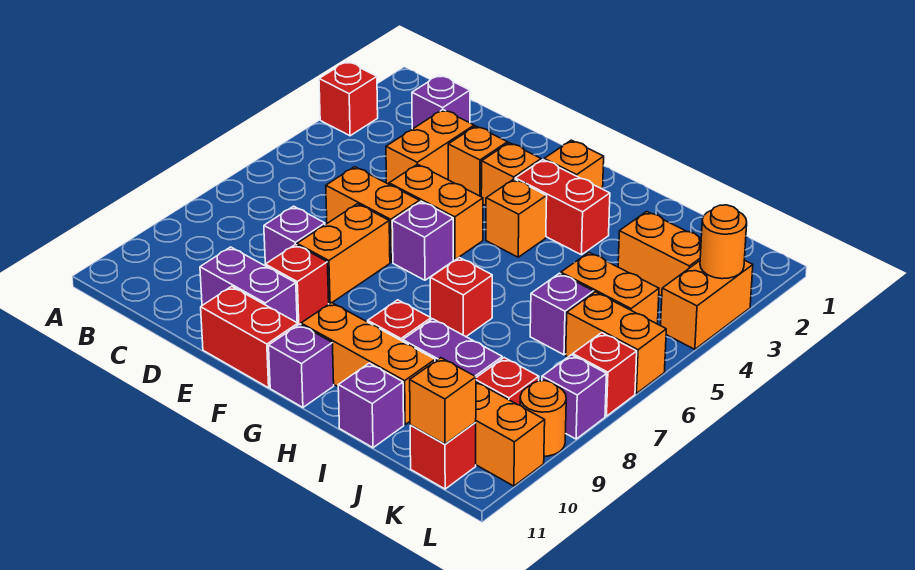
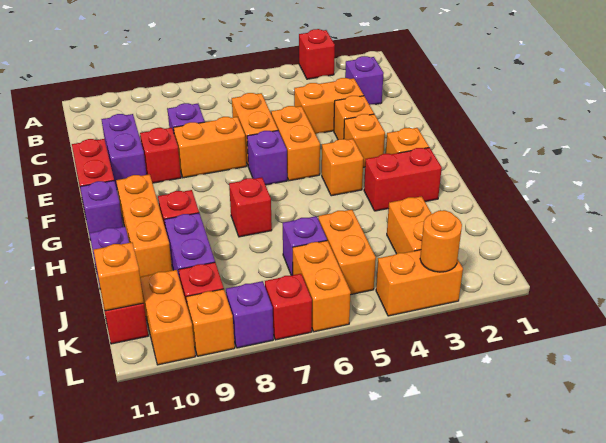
red brick G3:H3 level 1 -> red brick H2:H3 level 1
orange round brick L9 level 1 -> orange brick L9 level 1

